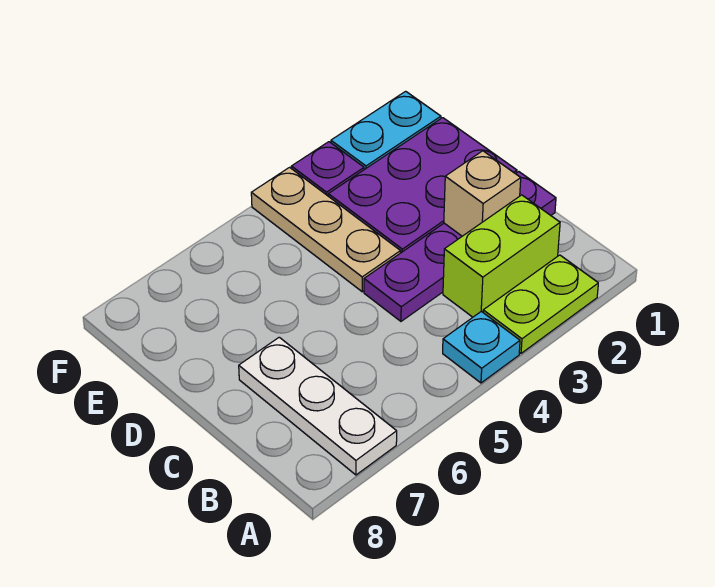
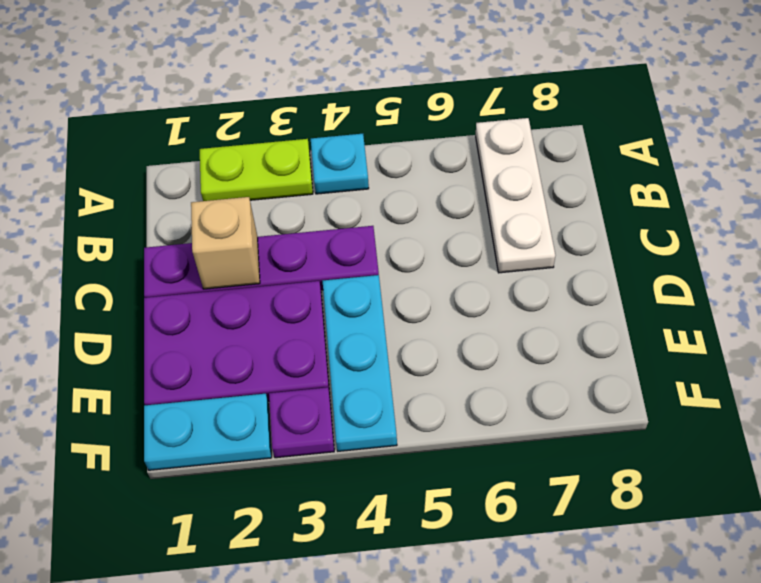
lime brick B2:B3 level 1 -> none
tan plate D4:F4 level 1 -> cyan plate D4:F4 level 1

